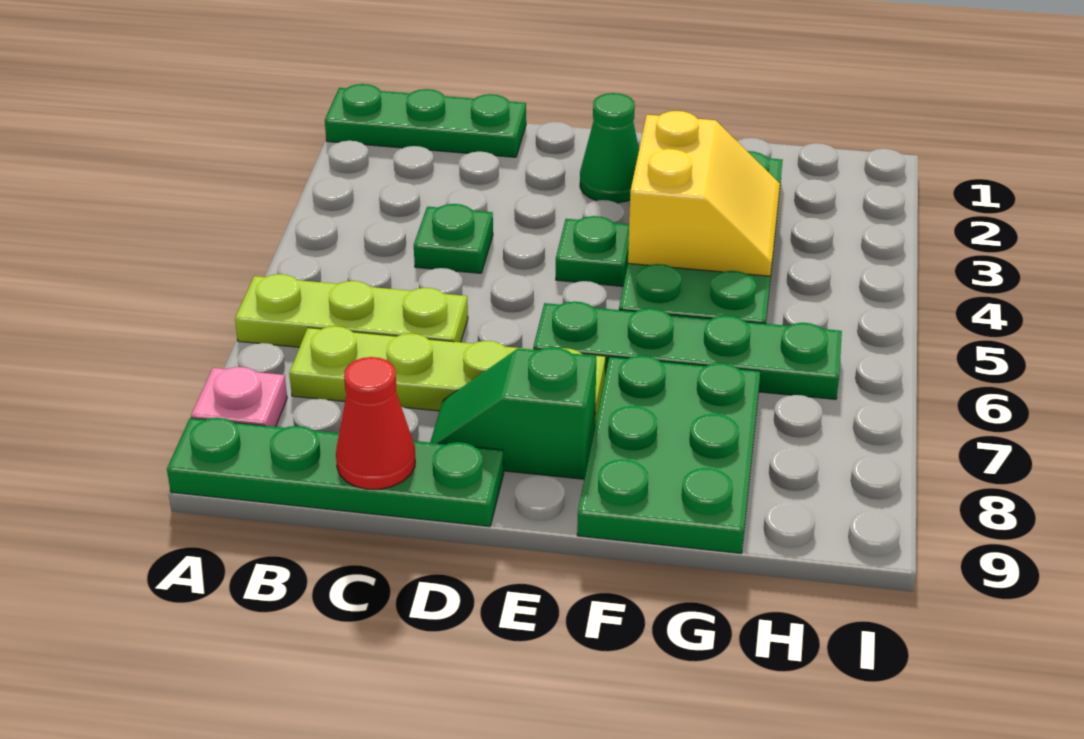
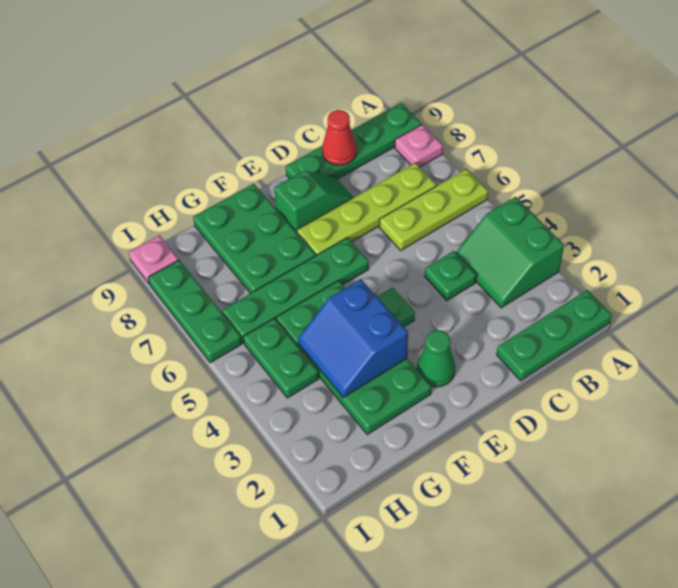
none -> green slope A3:B4 level 1 top A
yellow slope F3:G4 level 2 top F -> blue slope F3:G4 level 2 top F
none -> green plate H4:H5 level 1
none -> green plate I6:I8 level 1
none -> pink plate I9 level 1

